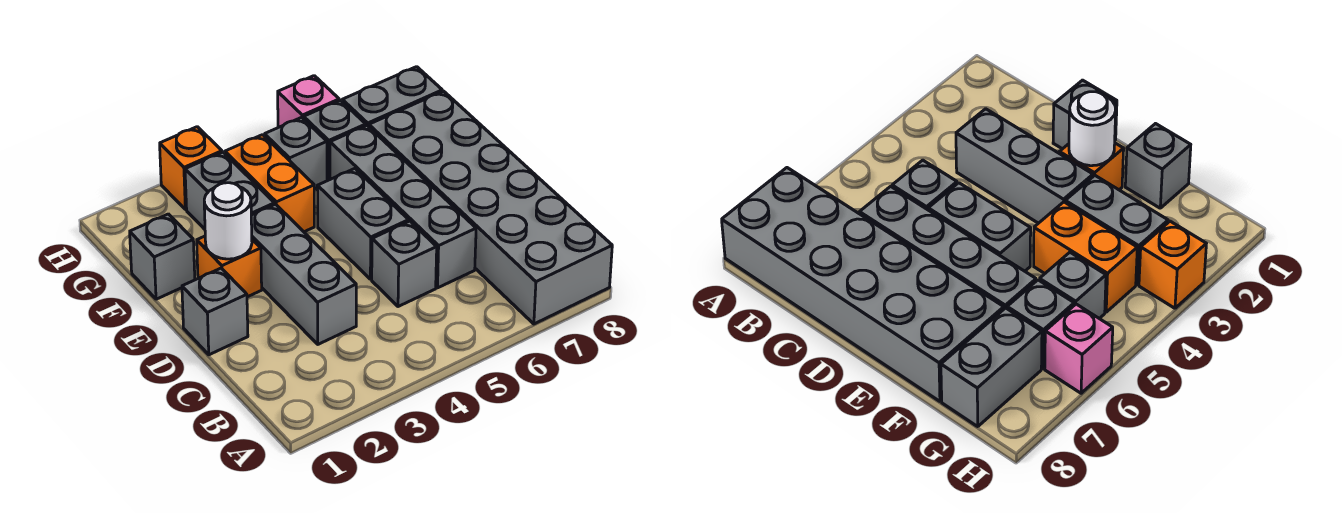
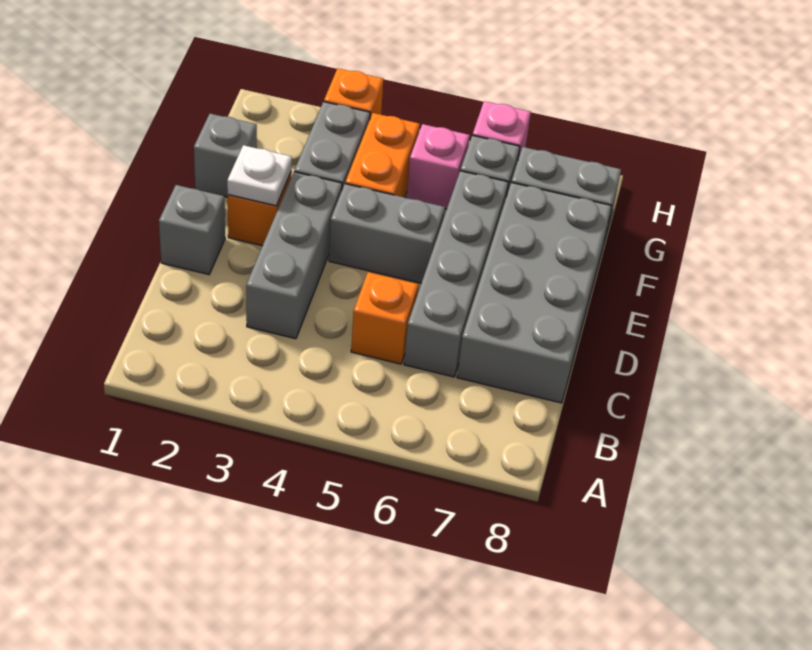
grey brick A7:F8 level 1 -> grey brick C7:F8 level 1
grey brick C5 level 1 -> orange brick C5 level 1
grey brick D5:E5 level 1 -> grey brick E4:E5 level 1
white round brick E2 level 2 -> white plate E2 level 2
grey brick G5 level 1 -> pink brick G5 level 1

